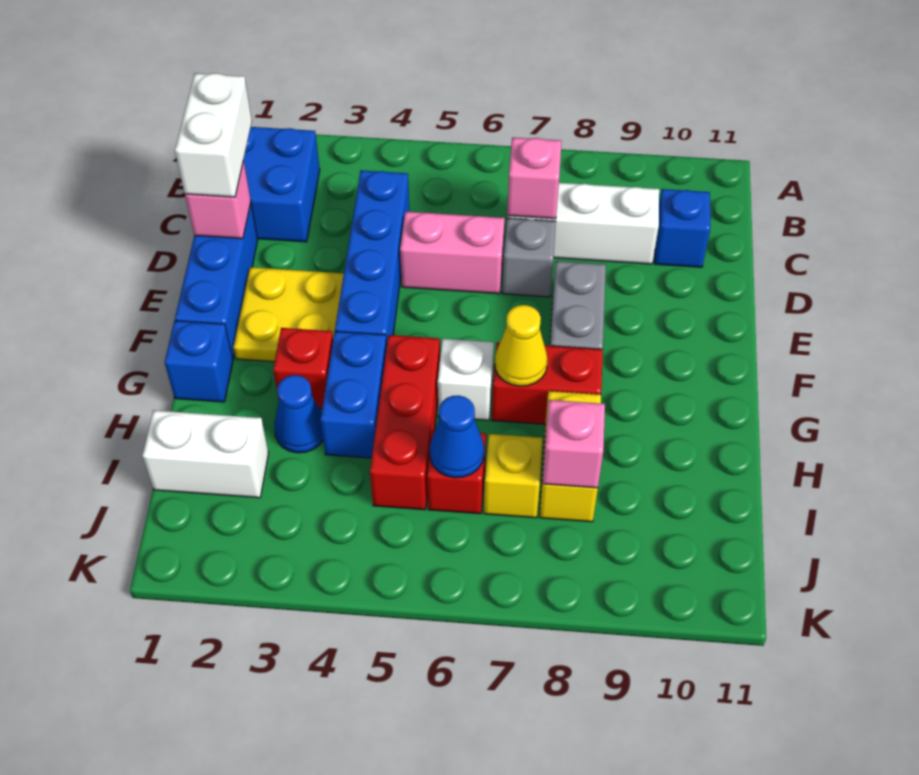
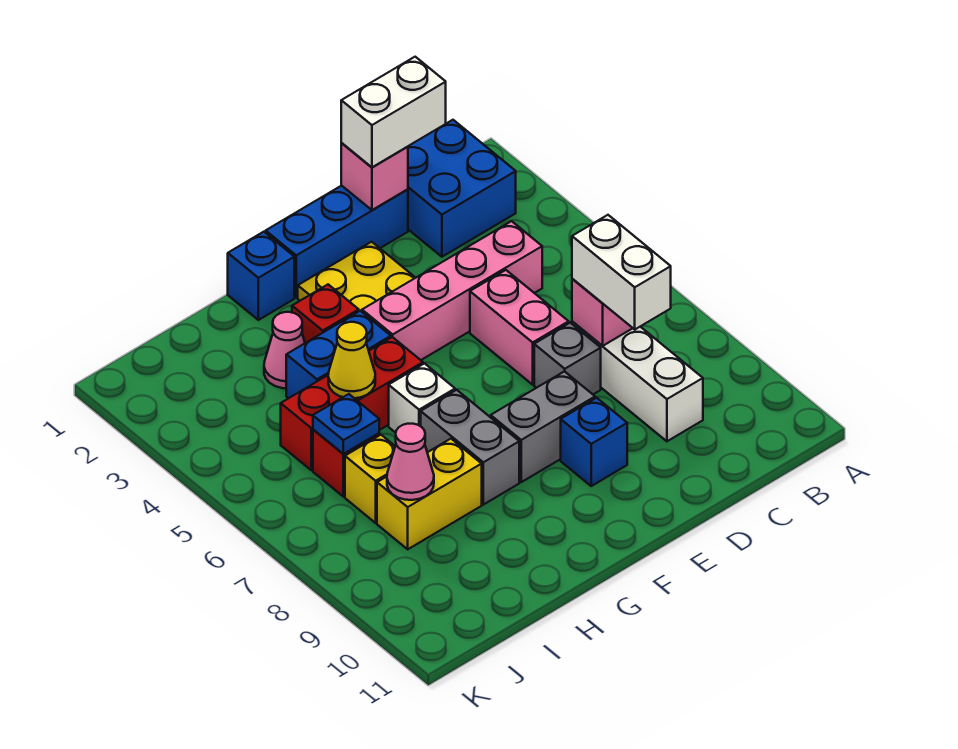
blue brick C4:F4 level 1 -> pink brick C4:F4 level 1
blue brick C10 level 1 -> blue brick E9 level 1
red brick G7:G8 level 1 -> grey brick G7:G8 level 1
yellow cone G7 level 2 -> yellow cone H5 level 2
blue cone H3 level 1 -> pink cone H3 level 1
white brick I1:I2 level 1 -> white brick C7:C8 level 3
blue cone I6 level 2 -> blue plate I6 level 2
pink brick I8 level 2 -> pink cone I8 level 2

